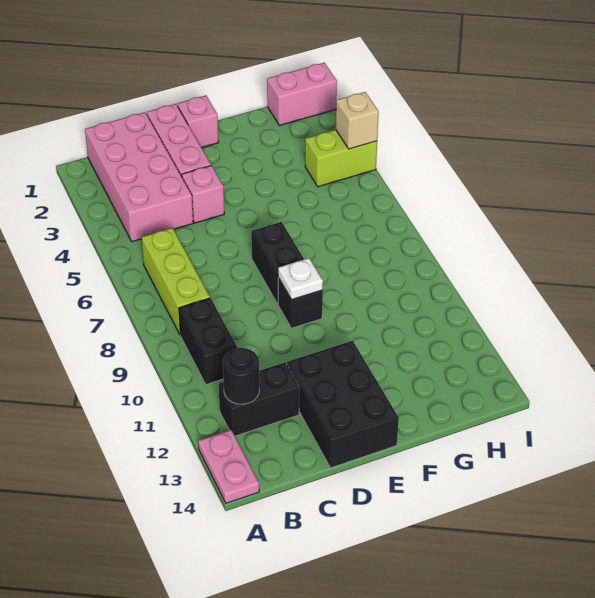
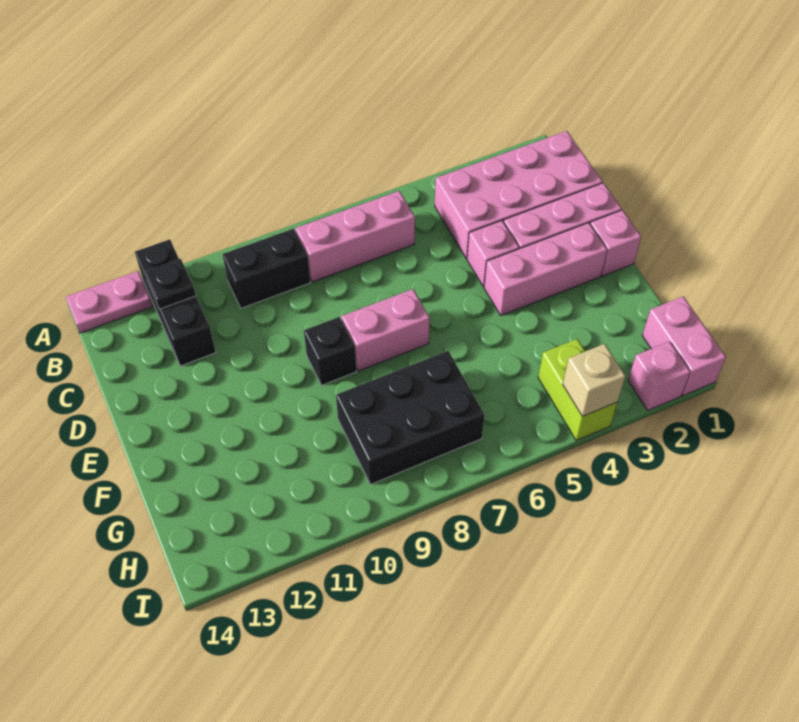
lime brick B6:B8 level 1 -> pink brick B6:B8 level 1
black brick B12:C12 level 1 -> black brick A12:C12 level 1
black round brick B12 level 2 -> black plate B12 level 2
black brick D12:E14 level 1 -> black brick G7:H9 level 1
none -> pink brick E2:E4 level 1
black brick E7:E8 level 1 -> pink brick E7:E8 level 1
white plate E9 level 2 -> none
none -> pink brick I2 level 1

